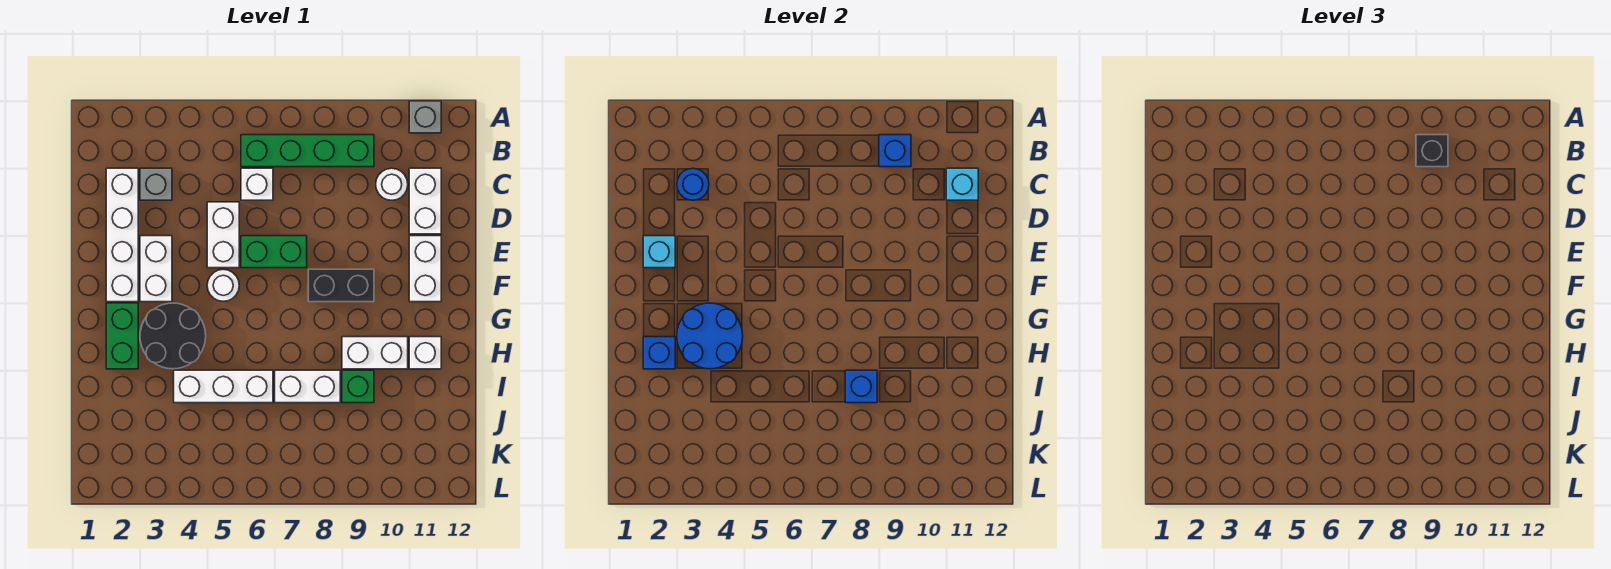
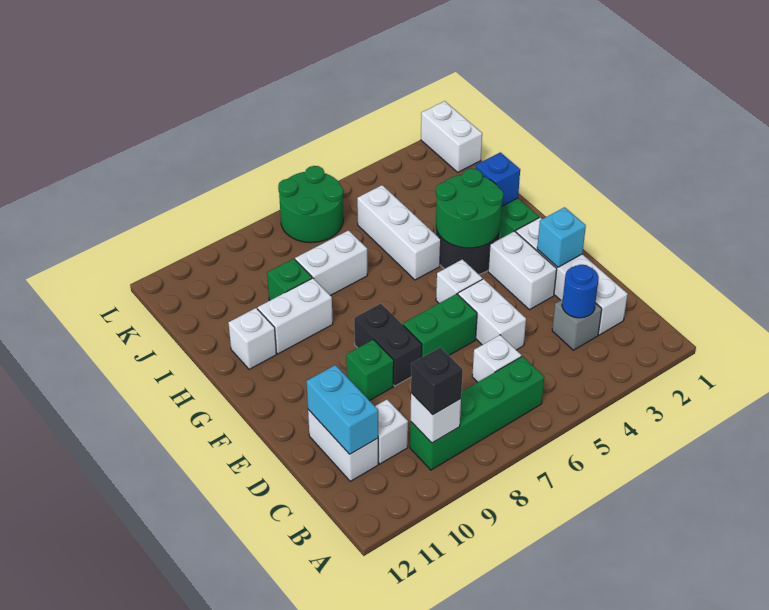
grey brick A11 level 1 -> none
blue brick B9 level 2 -> white brick B9 level 2
white round brick C10 level 1 -> white brick C10 level 1
cyan brick C11 level 2 -> cyan brick C11:D11 level 2
none -> green brick E9 level 1
white brick E11:F11 level 1 -> white brick K1:L1 level 1
white round brick F5 level 1 -> white brick F5 level 1
black brick F8:F9 level 1 -> black brick E8:F8 level 1
blue round brick G3:H4 level 2 -> green round brick G3:H4 level 2
white brick I4:I6 level 1 -> white brick H5:J5 level 1
blue brick I8 level 2 -> none
none -> green round brick K6:L7 level 1

